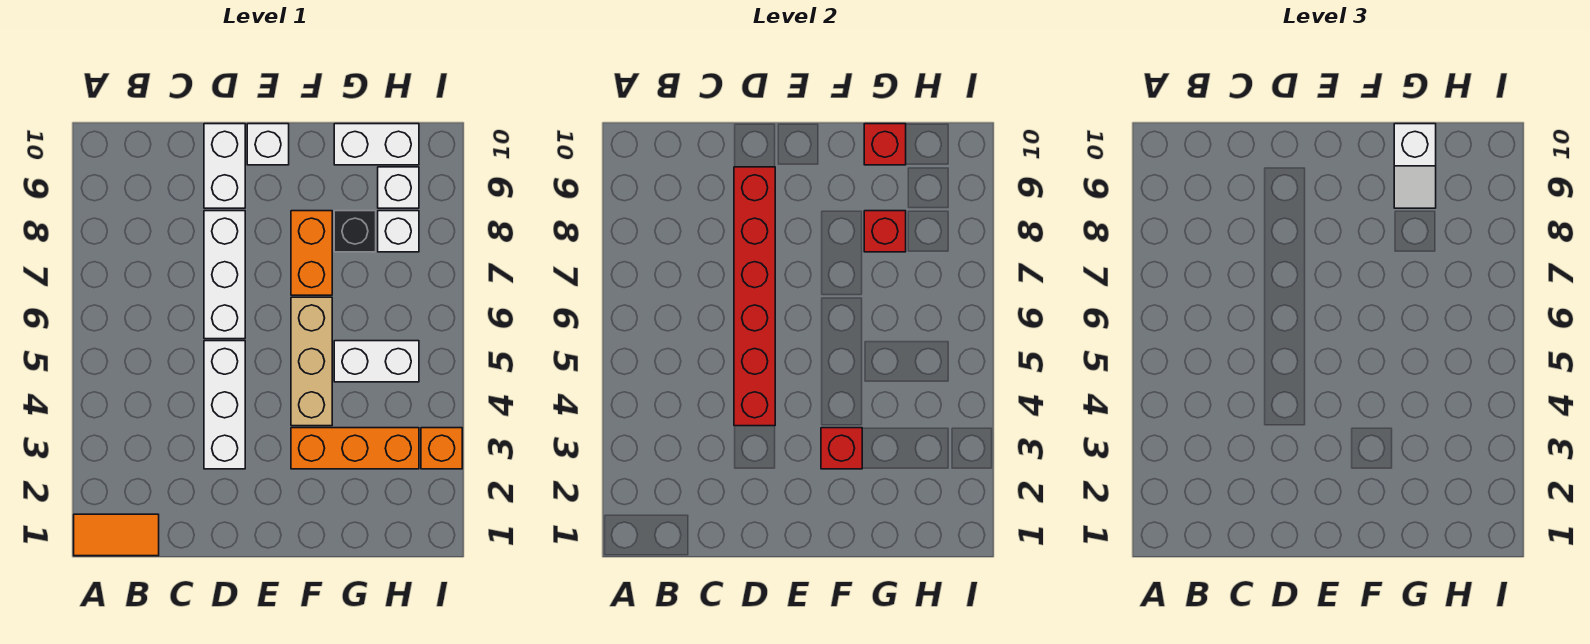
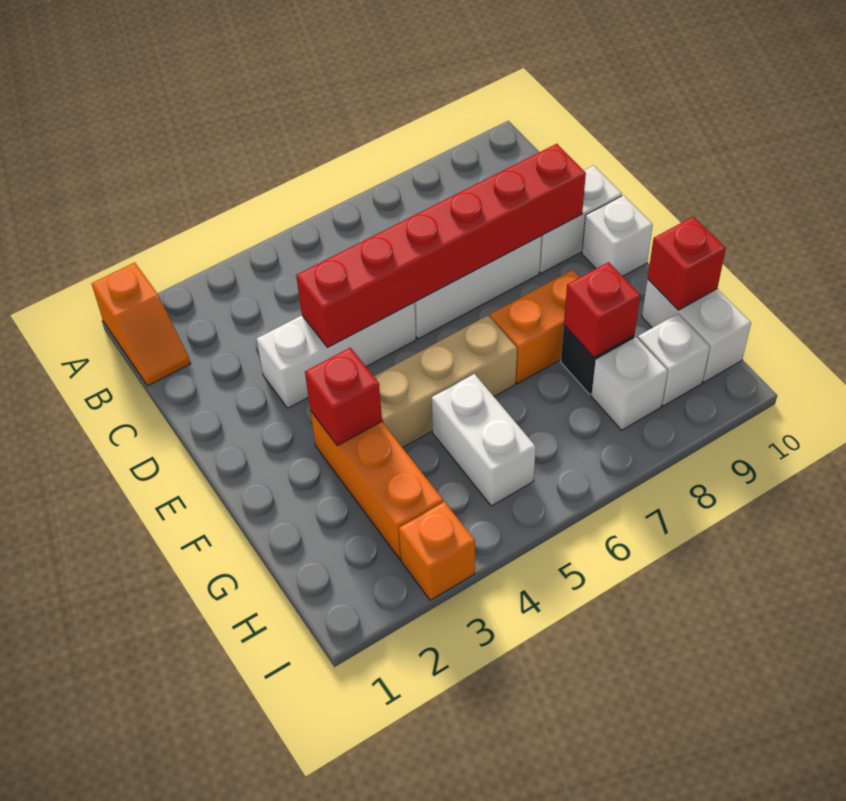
orange tile A1:B1 level 1 -> orange slope A1:B1 level 1 top A
white slope G9:G10 level 3 top 10 -> none

